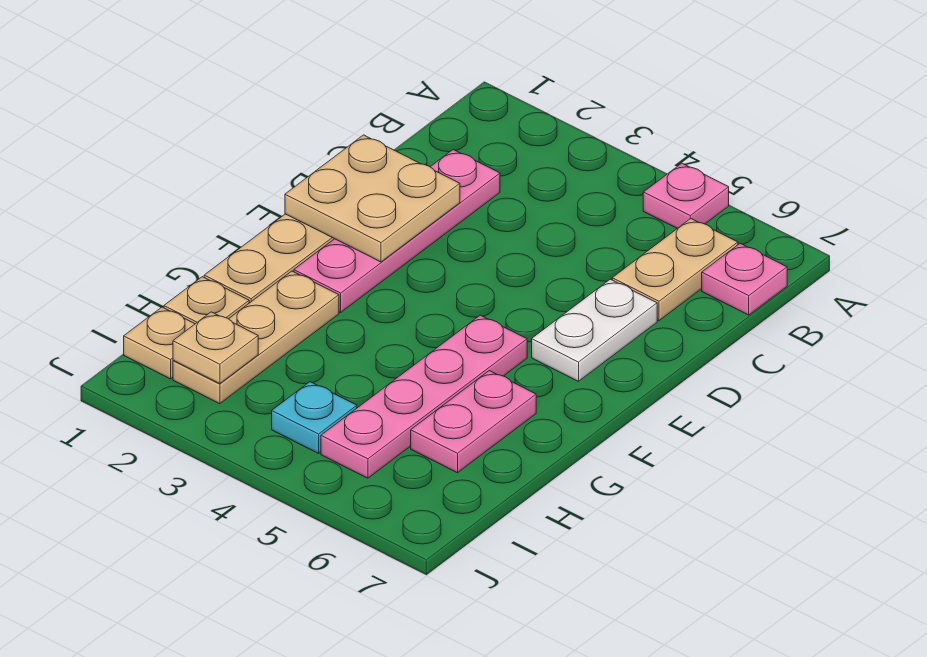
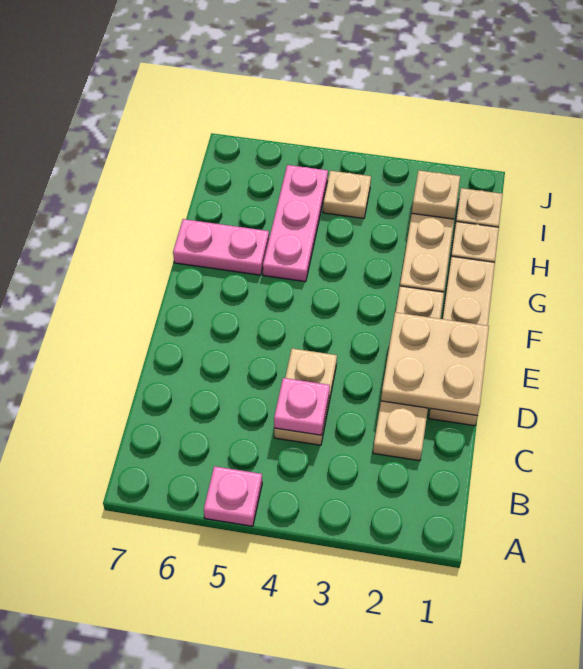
tan plate B6:C6 level 1 -> tan plate C4:D4 level 1
pink plate B7 level 1 -> pink plate C4 level 2
pink plate C2:F2 level 1 -> tan plate C2:F2 level 1
white plate D6:E6 level 1 -> none
pink plate F5:I5 level 1 -> pink plate G5:I5 level 1
pink plate G6:H6 level 1 -> pink plate G6:G7 level 1
cyan plate I4 level 1 -> tan plate I4 level 1

